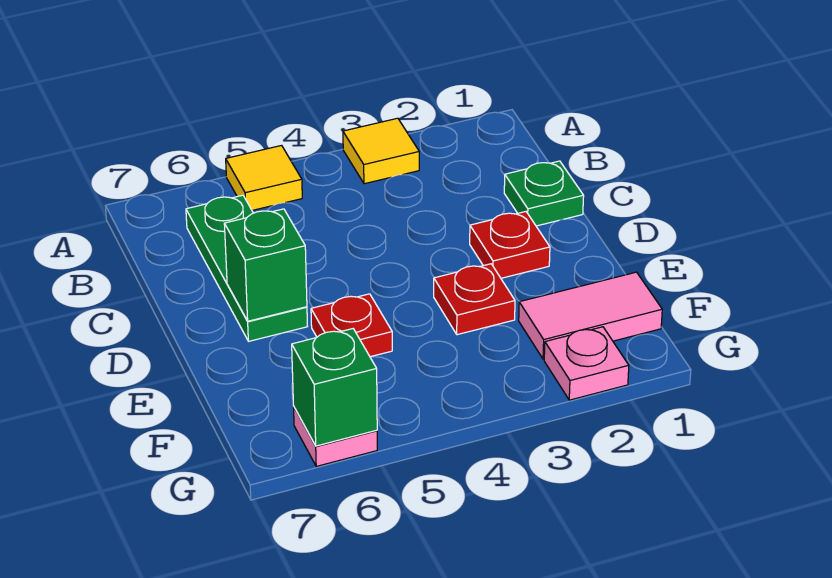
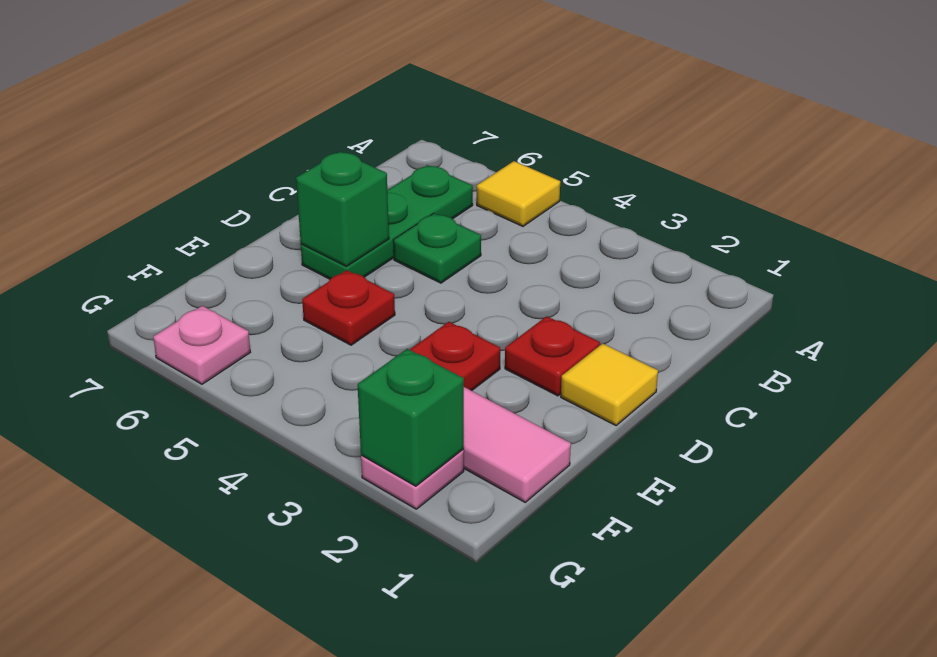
yellow tile A3 level 1 -> yellow tile D1 level 1
green plate C1 level 1 -> green plate C5 level 1
green brick G6 level 2 -> green brick G2 level 2

